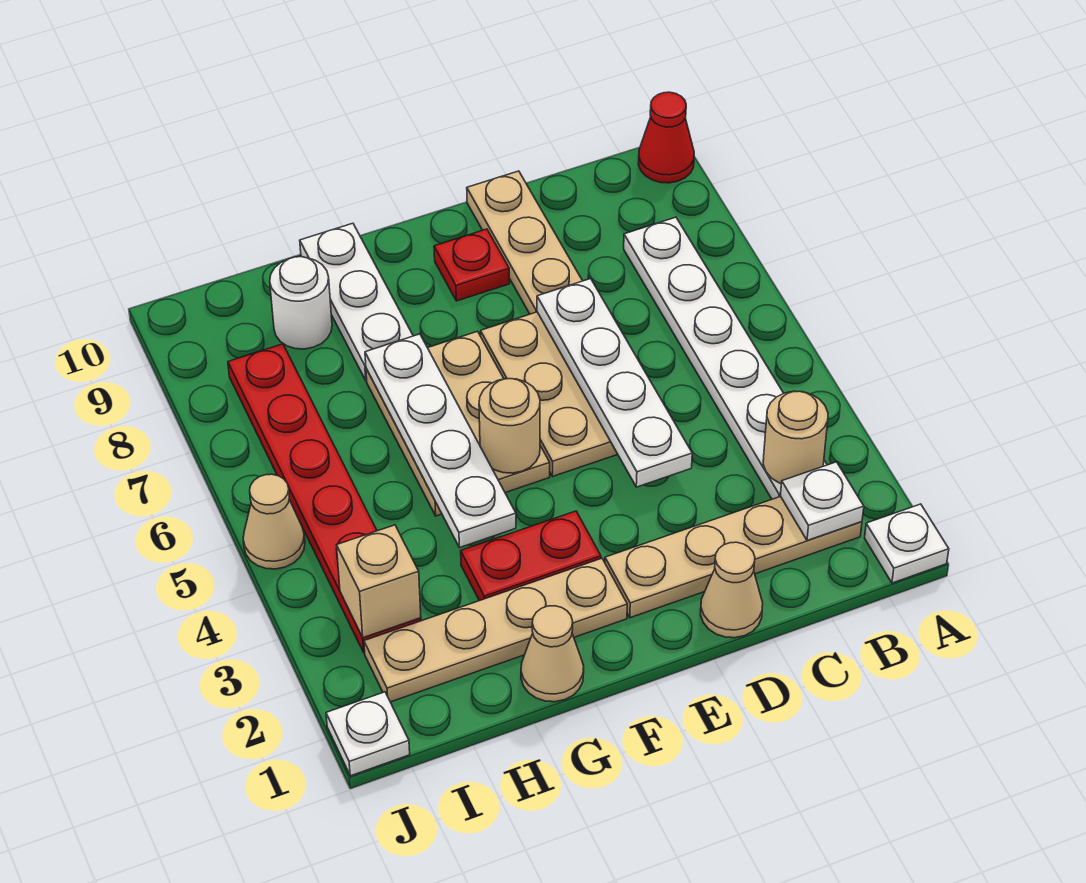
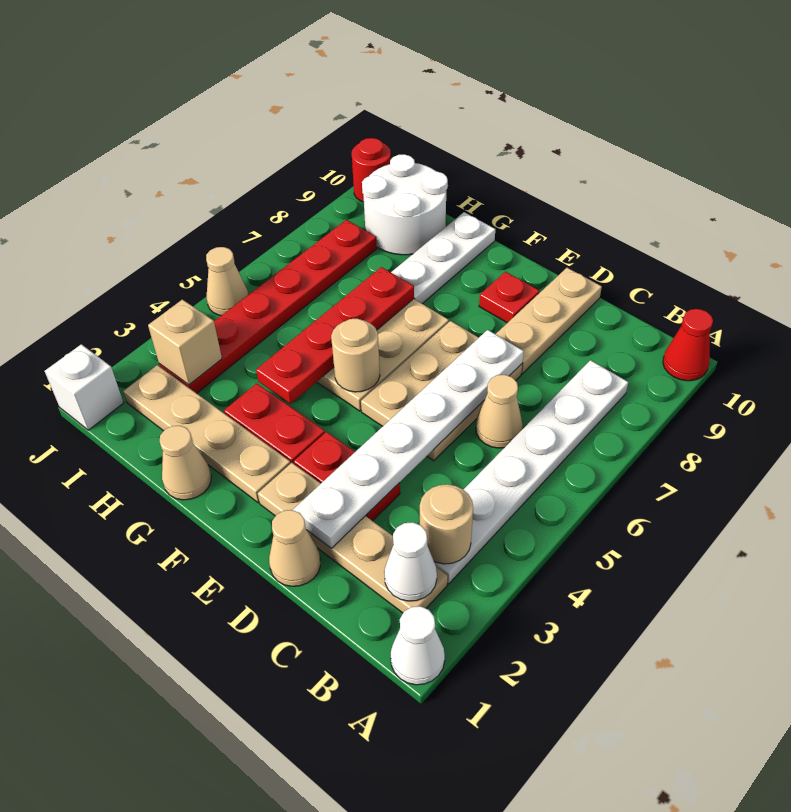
white plate A1 level 1 -> white cone A1 level 1
white plate B2 level 2 -> white cone B2 level 2
none -> tan cone C6 level 1
none -> red plate D3:E3 level 1
white plate D4:D7 level 2 -> white plate D2:D7 level 2
white plate G4:G7 level 2 -> red plate G4:G7 level 2
white round brick H9 level 1 -> white round brick H9:I10 level 1
white plate J1 level 1 -> white brick J1 level 1
none -> red round brick J10 level 1

